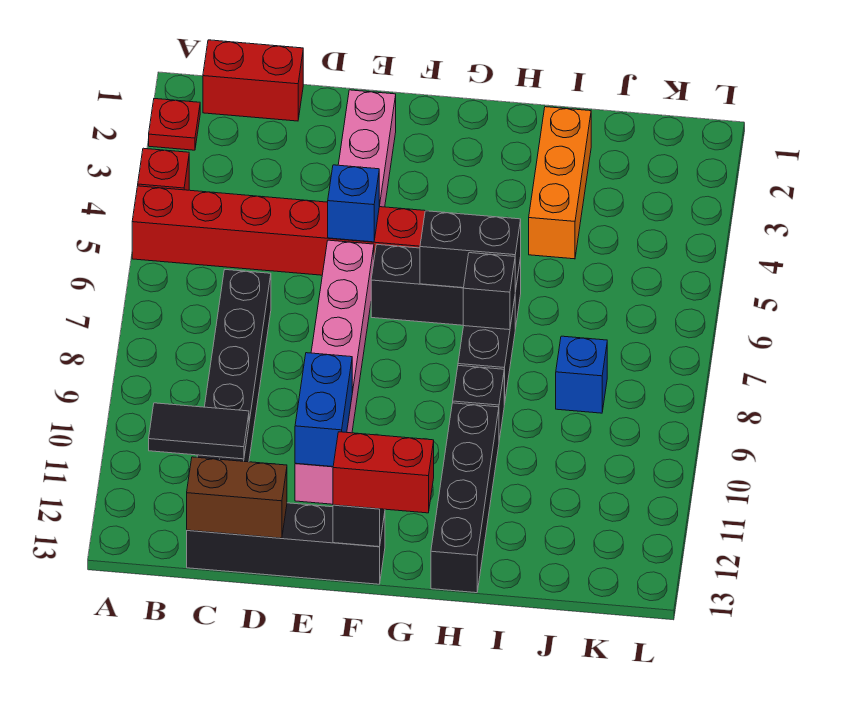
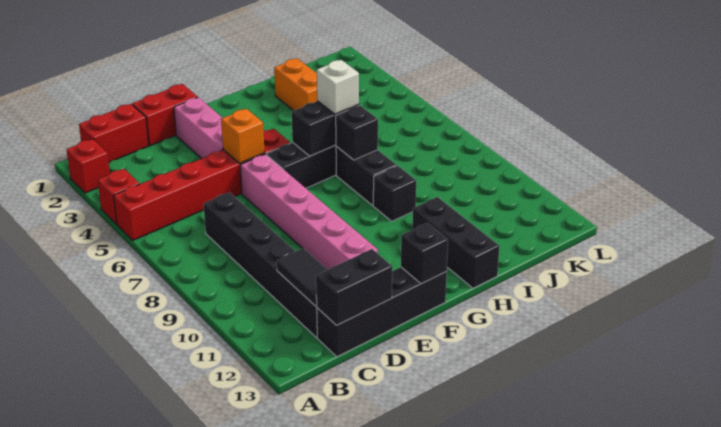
red plate A2 level 1 -> red brick A2 level 1
black tile B11:C11 level 2 -> black tile C11:C12 level 2
brown brick C13:D13 level 2 -> black brick C13:D13 level 2
blue brick E5 level 2 -> orange brick E5 level 2
blue brick E10:E11 level 2 -> none
red brick F13:G13 level 3 -> red brick D1:E1 level 1
none -> white brick H6 level 3
black brick H10:H13 level 1 -> black brick H11:H13 level 1
orange brick I2:I4 level 1 -> orange brick I2:I3 level 1
blue brick J8 level 1 -> none

